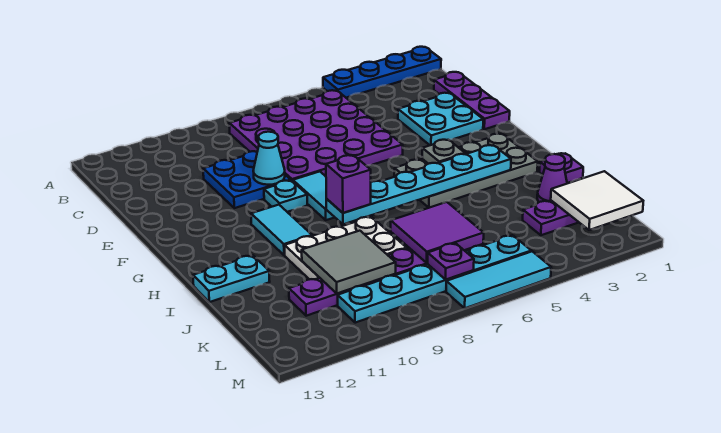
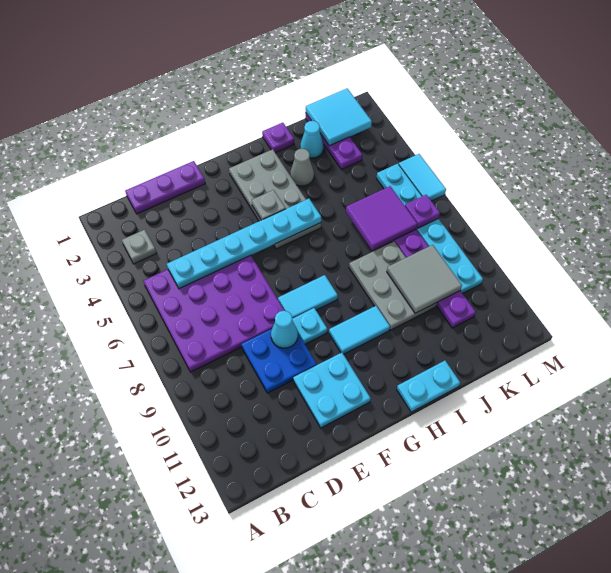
blue plate A1:A4 level 1 -> none
none -> grey plate B3 level 1
cyan plate D2:E3 level 1 -> cyan plate E11:F12 level 1
cyan plate H3:H8 level 2 -> cyan plate C5:H5 level 2
purple brick H8 level 3 -> none
none -> grey cone I3 level 1
white plate I8:J10 level 1 -> grey plate I8:J10 level 1
cyan plate I12:I13 level 1 -> cyan plate H13:I13 level 1
purple cone J2 level 1 -> cyan cone J2 level 1
white tile K1:L2 level 2 -> cyan tile K1:L2 level 2
cyan tile M5:M7 level 1 -> cyan tile M5:M6 level 1

